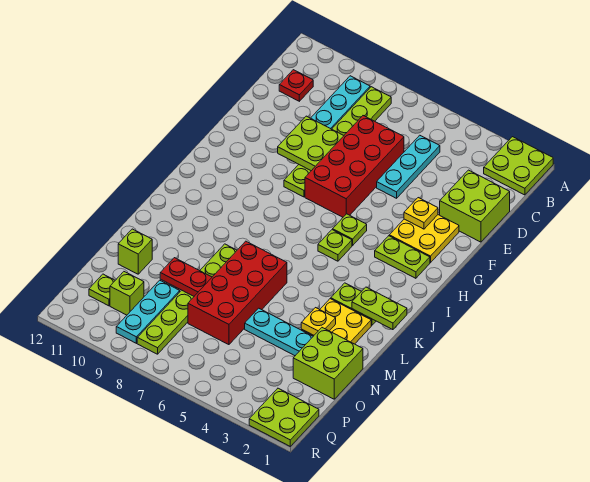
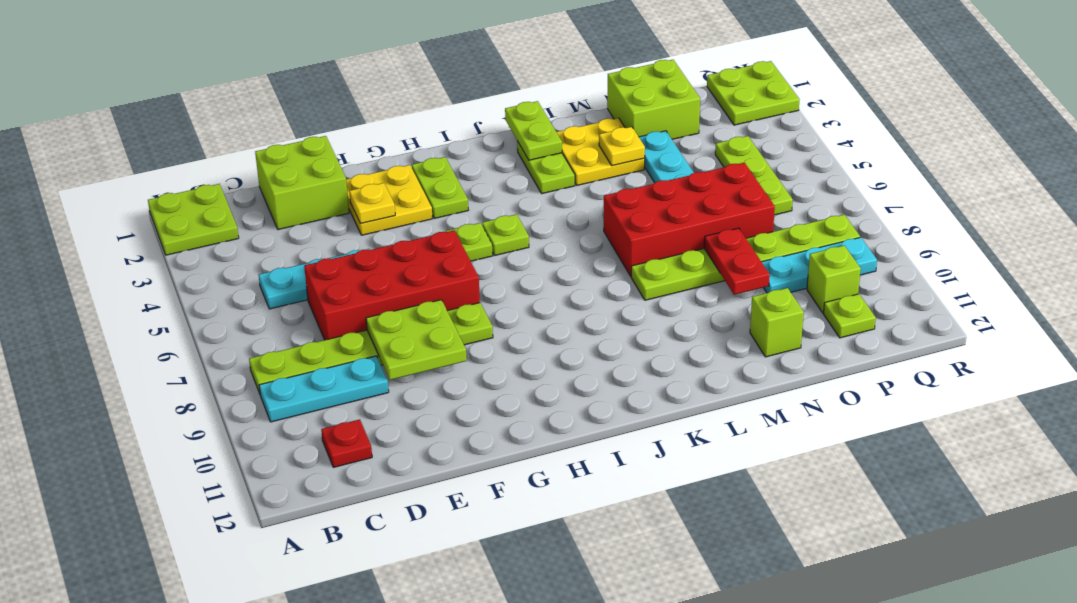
none -> lime plate P4:P6 level 1

